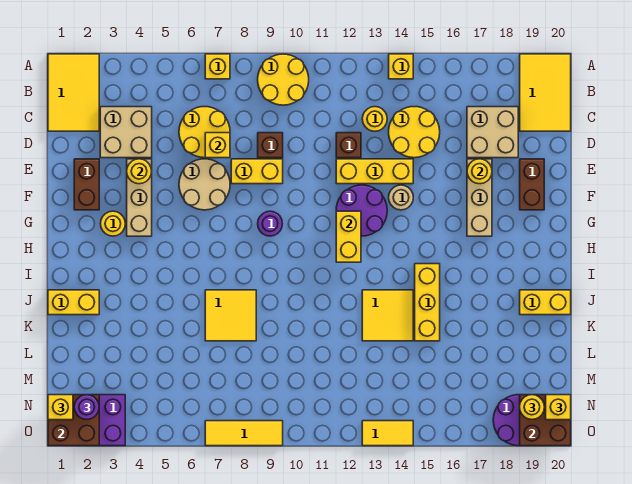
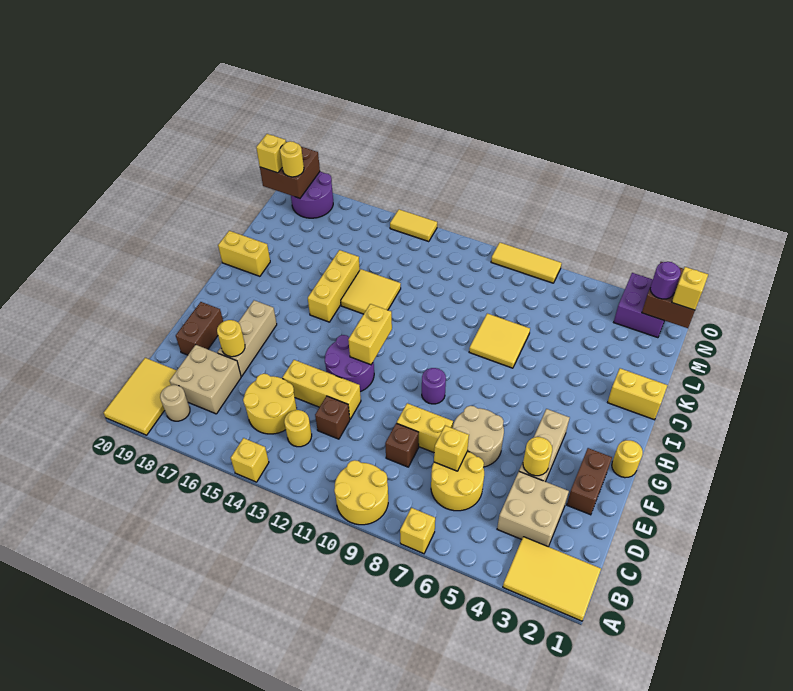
yellow tile A1:C2 level 1 -> yellow tile A1:B3 level 1
tan round brick F14 level 1 -> tan round brick B18 level 1
yellow round brick G3 level 1 -> yellow round brick G1 level 1

